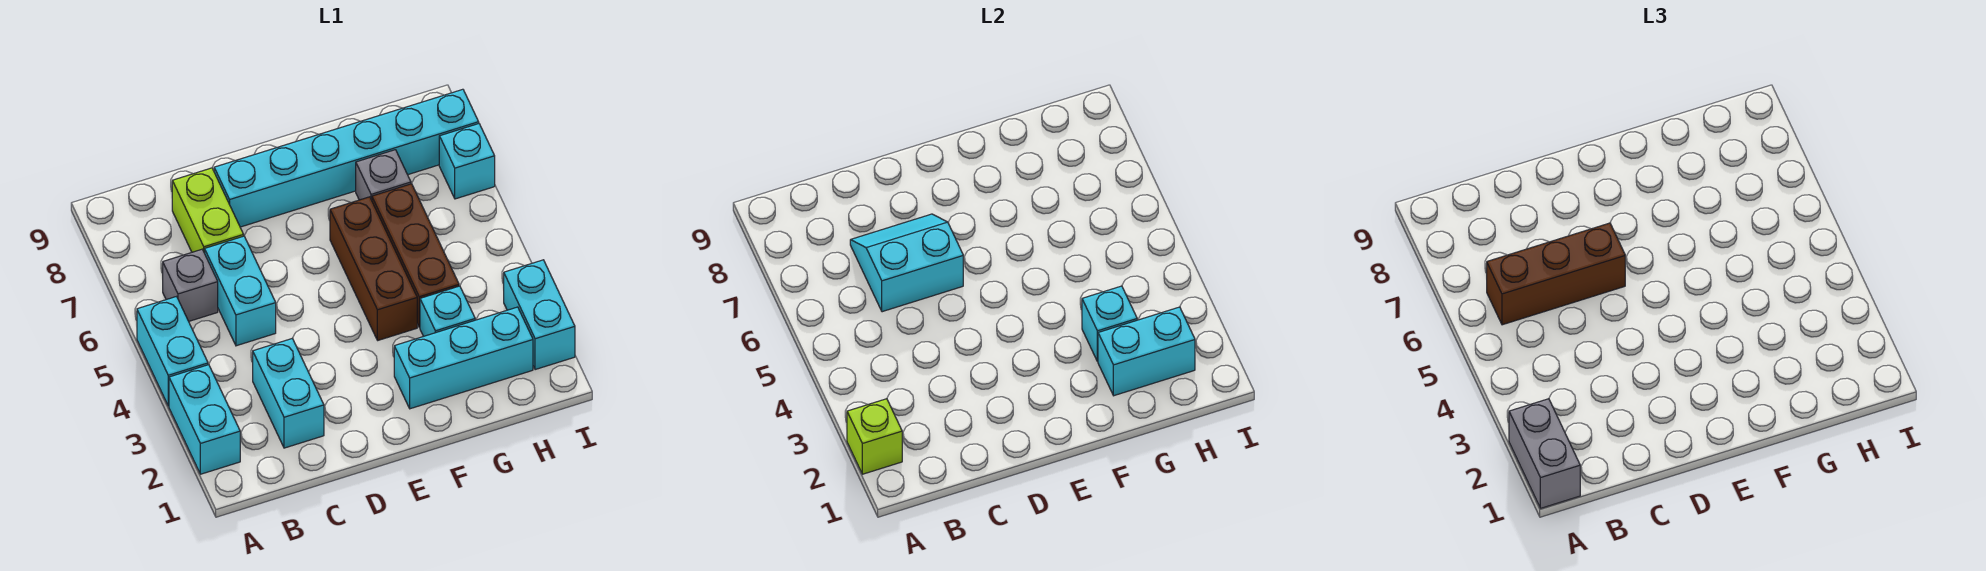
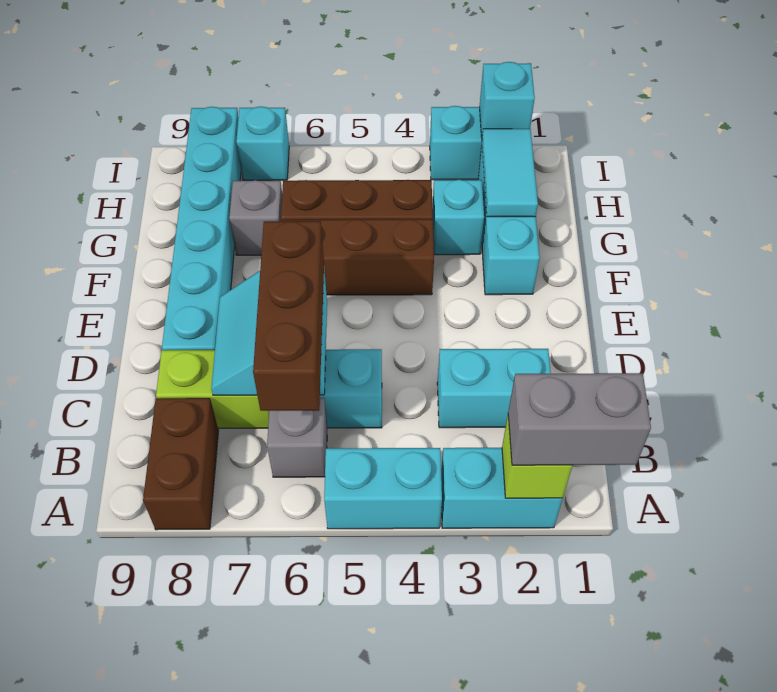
none -> brown brick A8:B8 level 1
cyan brick G2:H2 level 2 -> cyan tile G2:H2 level 2
cyan brick G3 level 2 -> cyan brick I2 level 2

